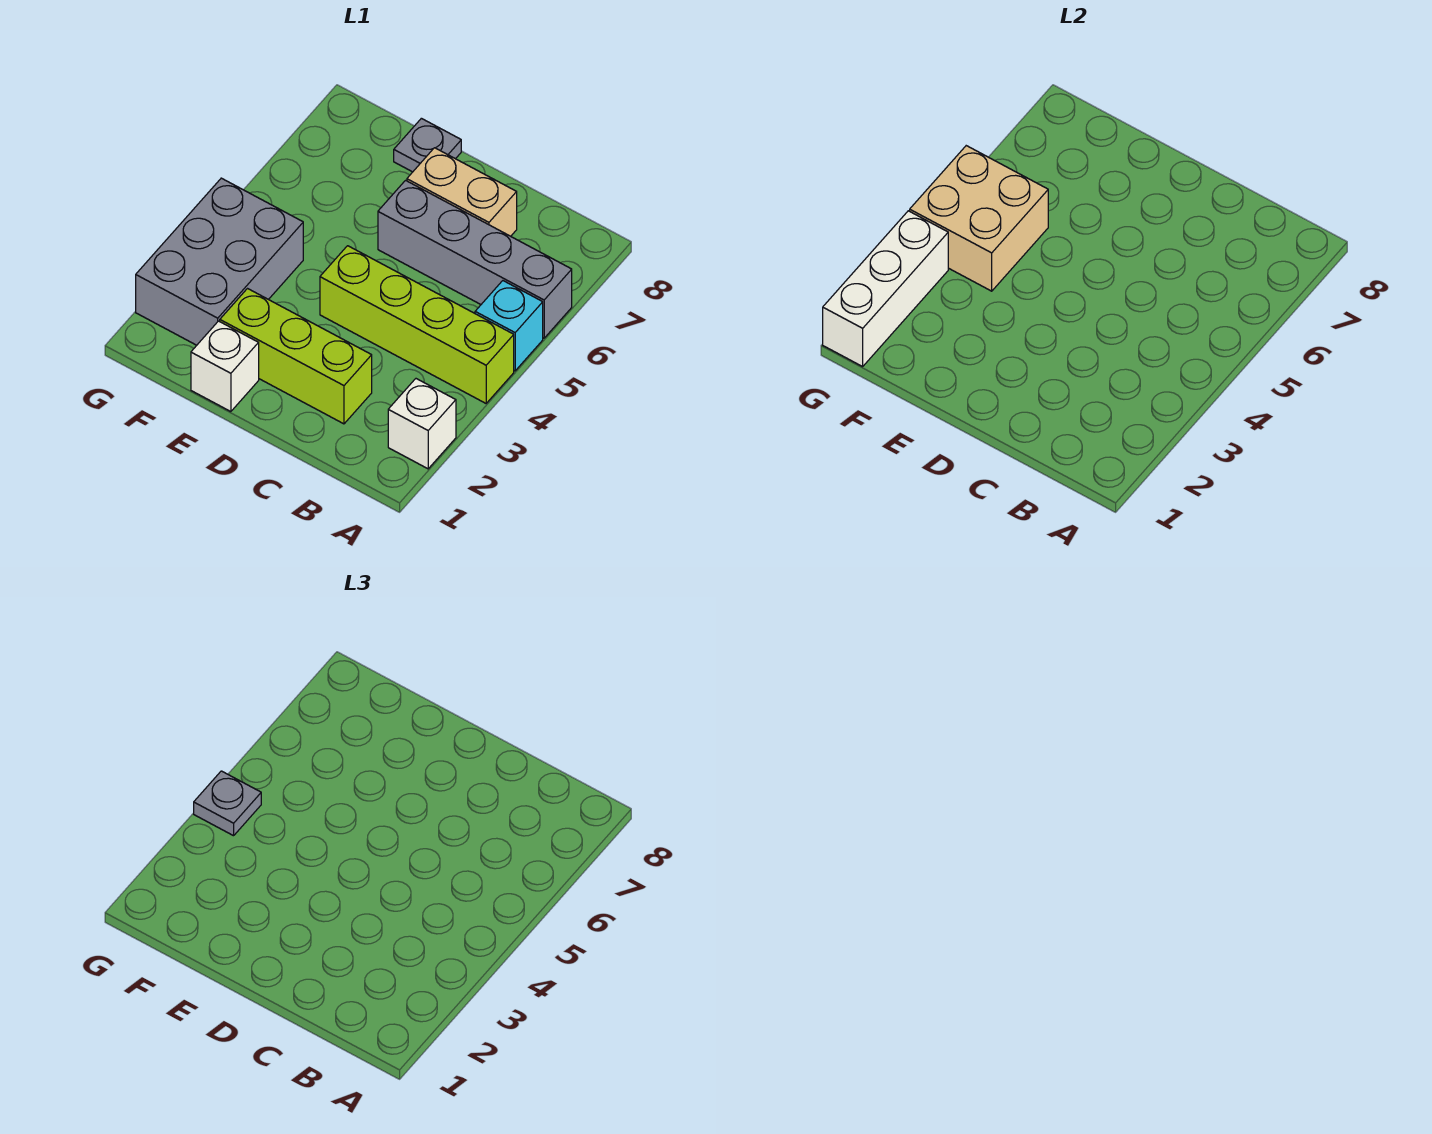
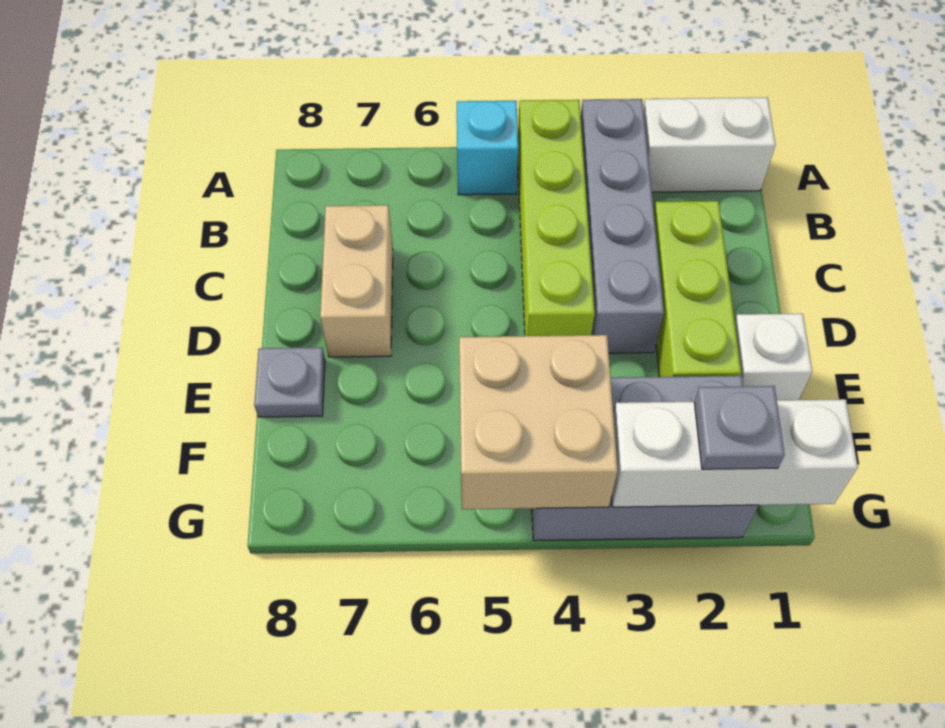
white brick A2 level 1 -> white brick A1:A2 level 1
grey brick A6:D6 level 1 -> grey brick A3:D3 level 1
grey plate G4 level 3 -> grey plate G2 level 3

